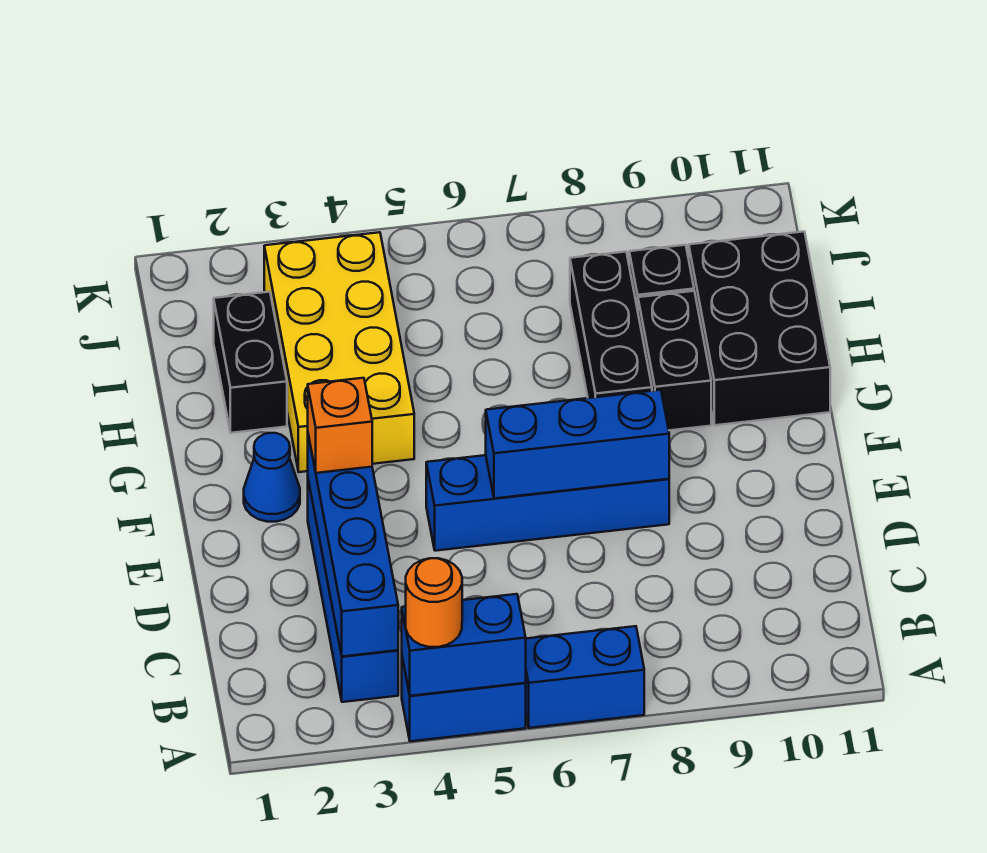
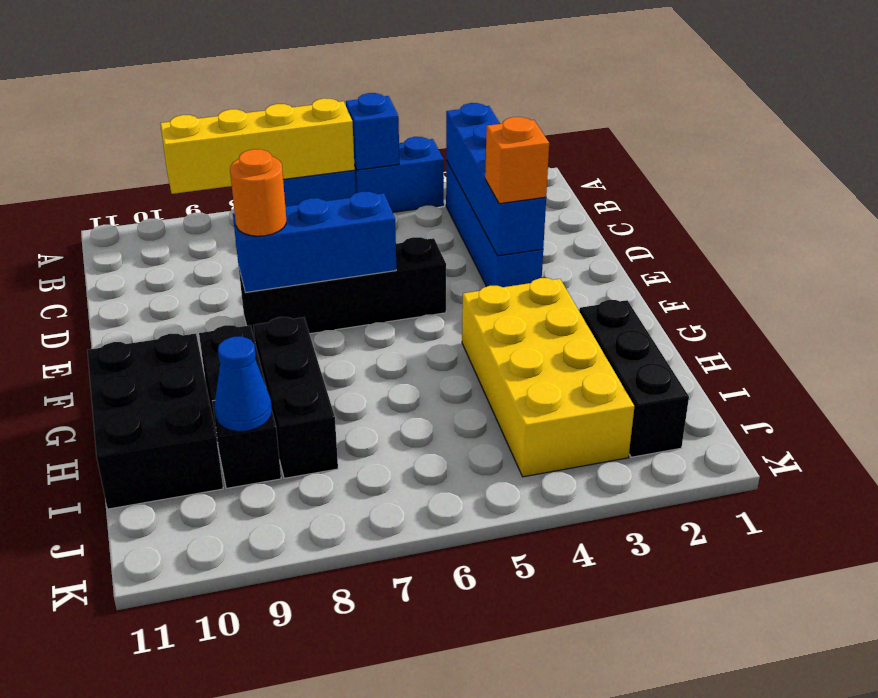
blue brick A4:A5 level 2 -> blue brick A5 level 2
orange round brick A4 level 3 -> orange round brick E8 level 3
none -> yellow brick A6:A9 level 2
blue brick E5:E8 level 1 -> black brick E5:E8 level 1
blue cone F2 level 1 -> blue cone I9 level 2
black brick H2:I2 level 1 -> black brick H2:J2 level 1

